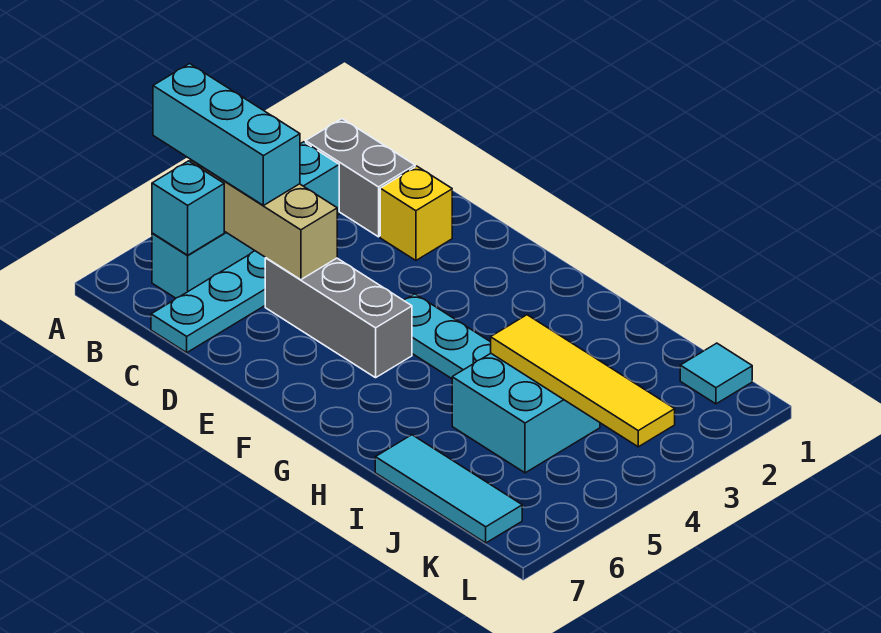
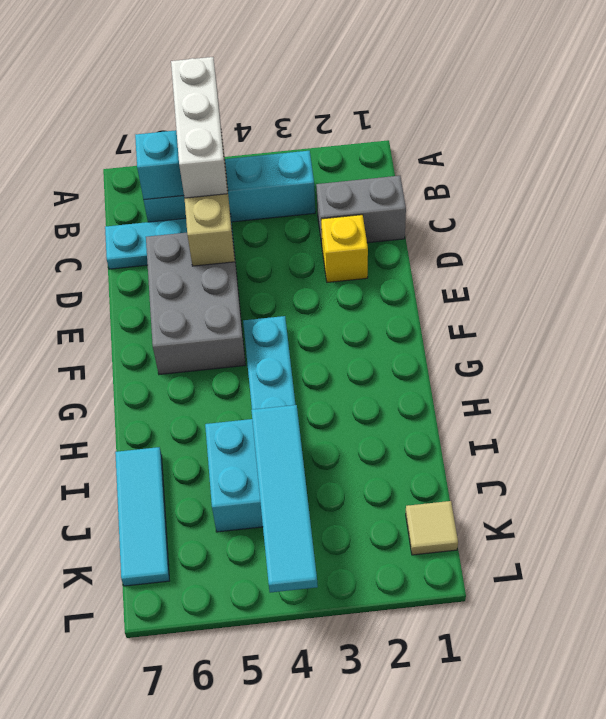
cyan brick A5:C5 level 3 -> white brick A5:C5 level 3
grey brick B2:C2 level 1 -> grey brick C1:C2 level 1
grey brick D5:F5 level 1 -> grey brick D5:F6 level 1
yellow tile I4:L4 level 2 -> cyan tile I4:L4 level 2
cyan tile K1 level 1 -> tan tile K1 level 1

